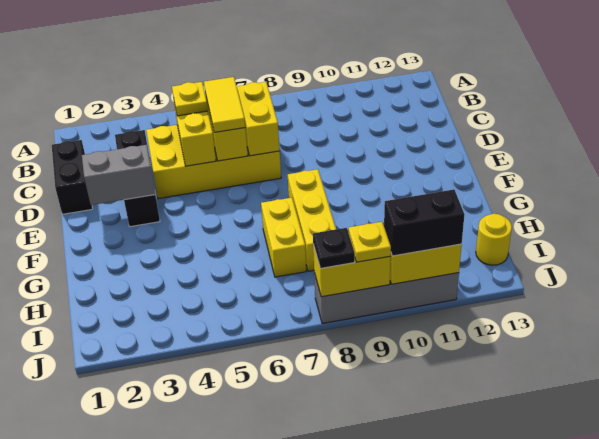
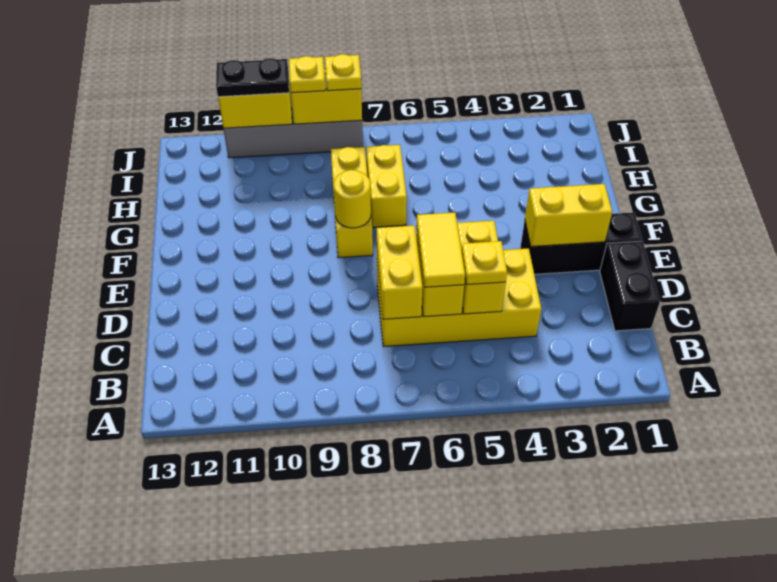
black brick C3:E3 level 1 -> black brick E1:E3 level 1
grey brick E2:E3 level 2 -> yellow brick E2:E3 level 2
yellow round brick I13 level 1 -> yellow round brick F8 level 2
black plate J8 level 3 -> yellow plate J8 level 3
black brick J10:J11 level 3 -> black plate J10:J11 level 3

